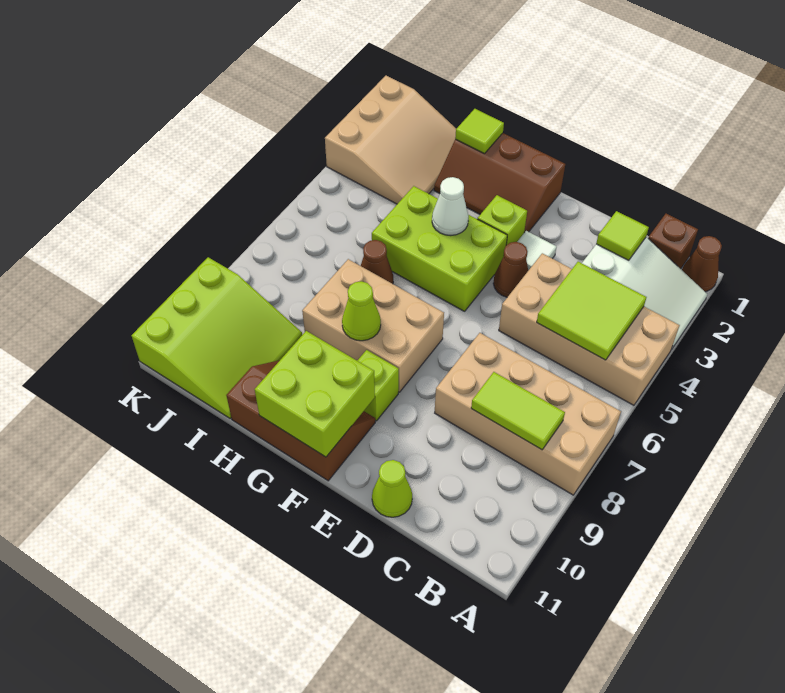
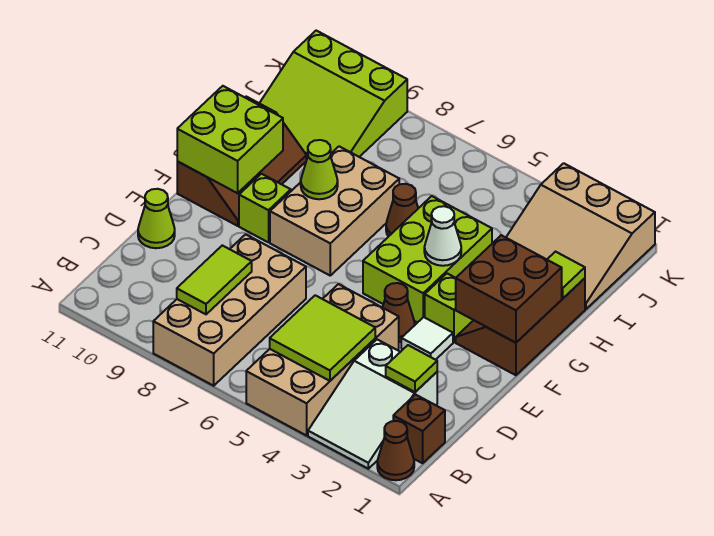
none -> brown brick F1:G2 level 2

